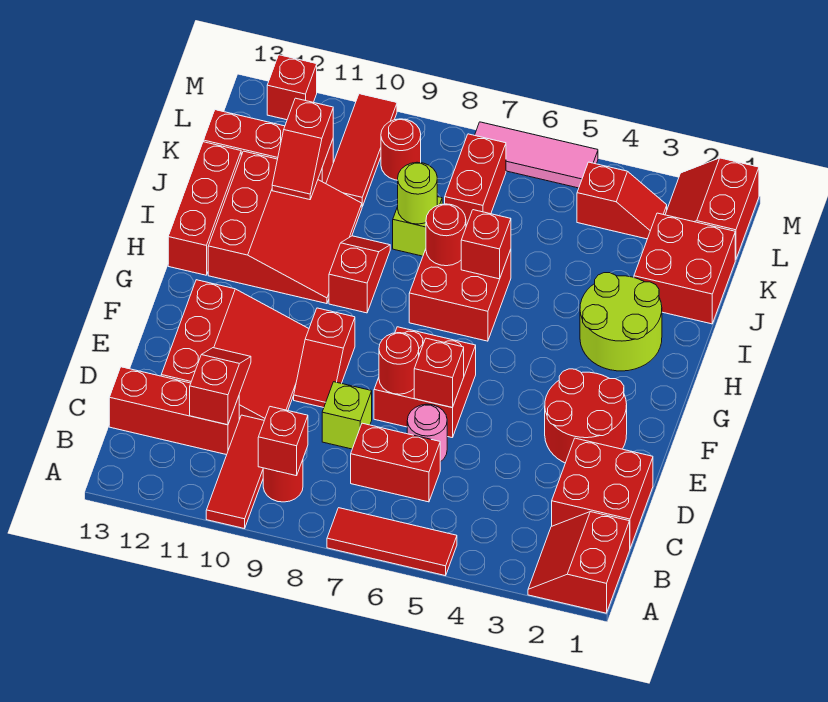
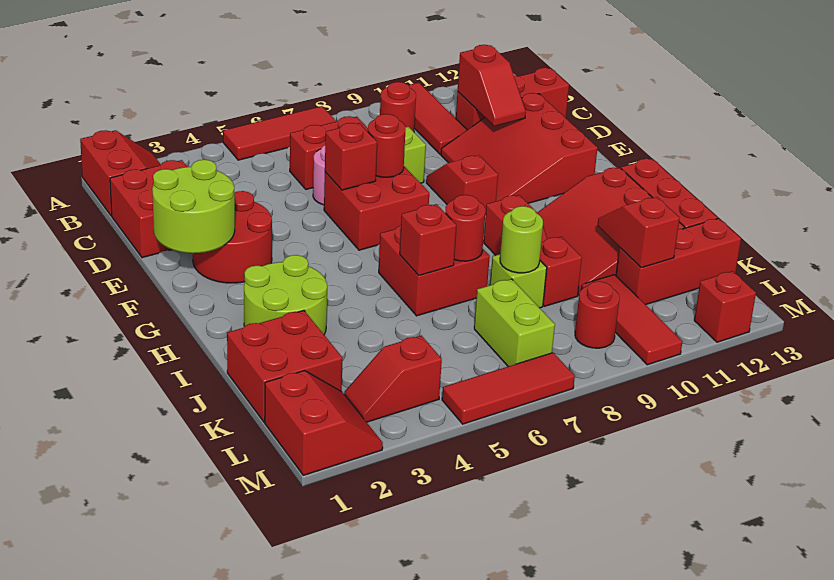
red brick B9 level 2 -> red brick J9 level 1
none -> lime round brick E1:F2 level 2
red brick K7:L7 level 1 -> lime brick K7:L7 level 1
pink tile M5:M7 level 1 -> red tile M5:M7 level 1

